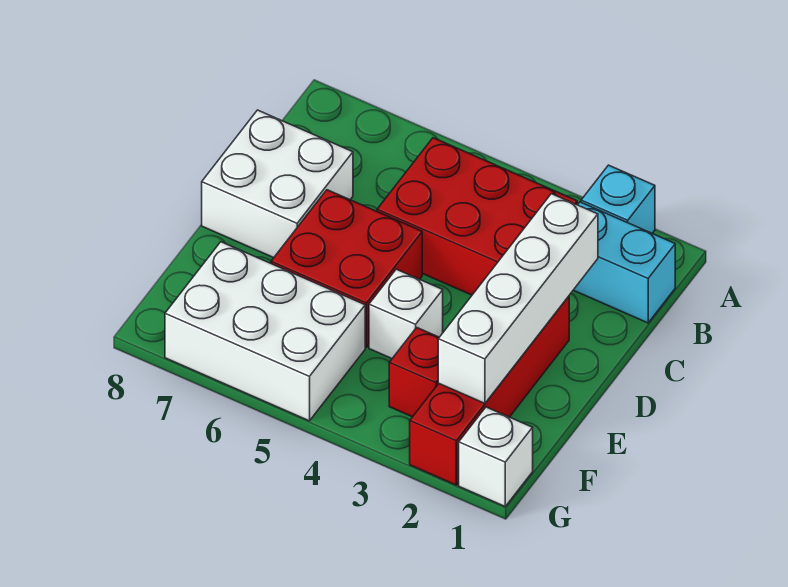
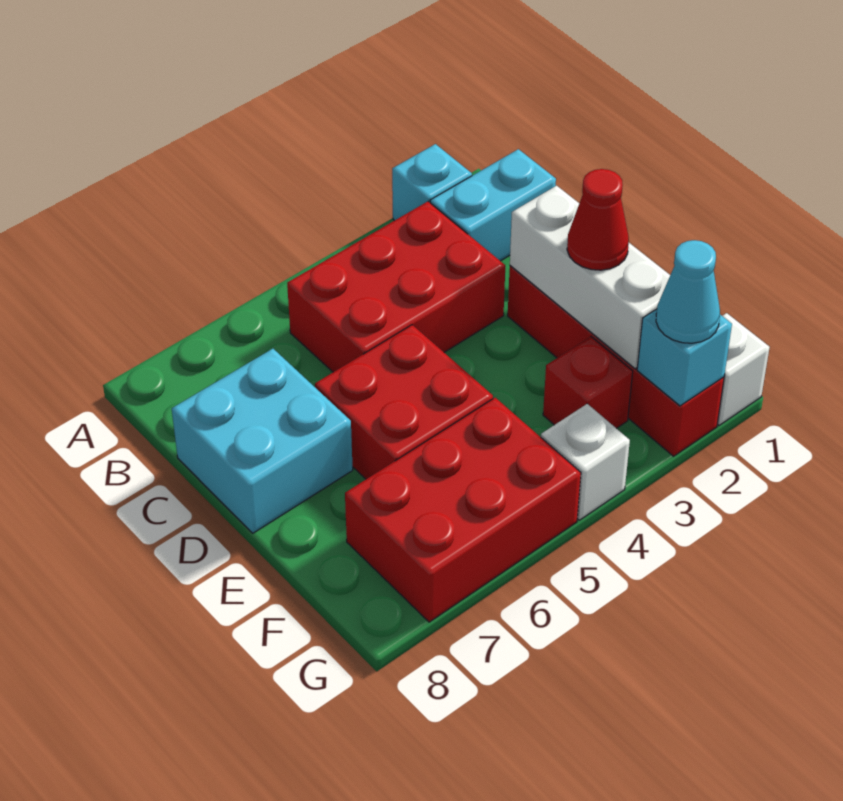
white brick C2:F2 level 2 -> white brick D2:F2 level 2
white brick C7:D8 level 1 -> cyan brick C7:D8 level 1
none -> red cone E2 level 3
white brick E4 level 1 -> white brick G4 level 1
white brick F5:G7 level 1 -> red brick F5:G7 level 1
none -> cyan brick G2 level 2
none -> cyan cone G2 level 3

